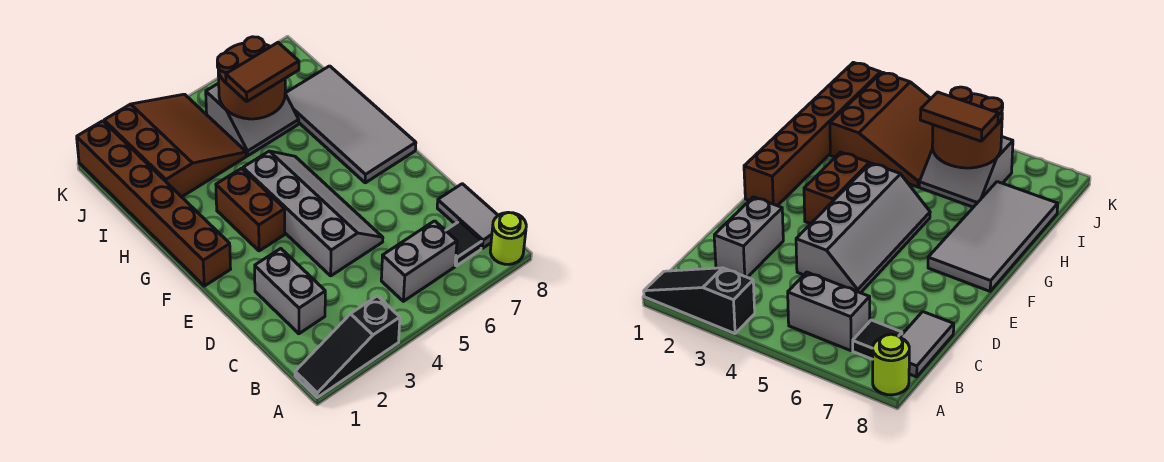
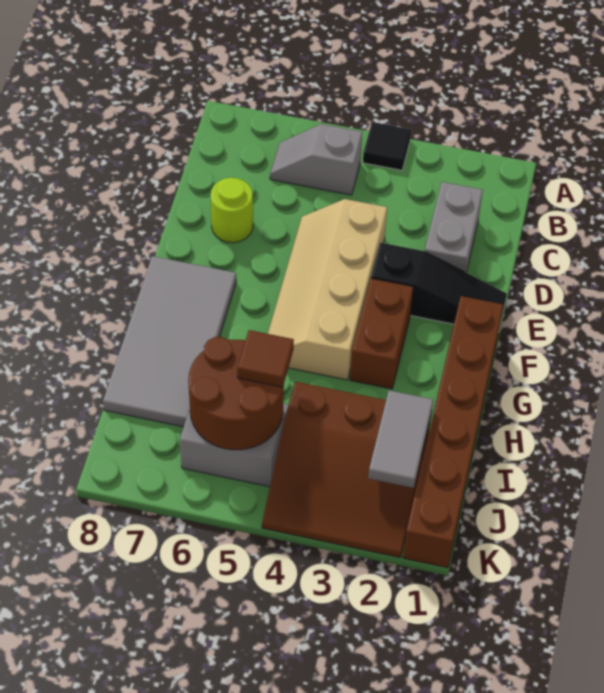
black slope A1:A3 level 1 top 3 -> black slope E1:E3 level 1 top 3
lime round brick A8 level 1 -> lime round brick D7 level 1
grey brick B5:B6 level 1 -> grey slope B5:B6 level 1 top 5
black tile B7 level 1 -> black tile A4 level 1
grey tile B8:C8 level 1 -> grey tile I2:J2 level 2
grey slope D4:G5 level 1 top 4 -> tan slope D4:G5 level 1 top 4
brown slope I2:K4 level 1 top 2 -> brown slope I2:K4 level 1 top I
brown tile I5:I6 level 3 -> brown tile I5 level 3

